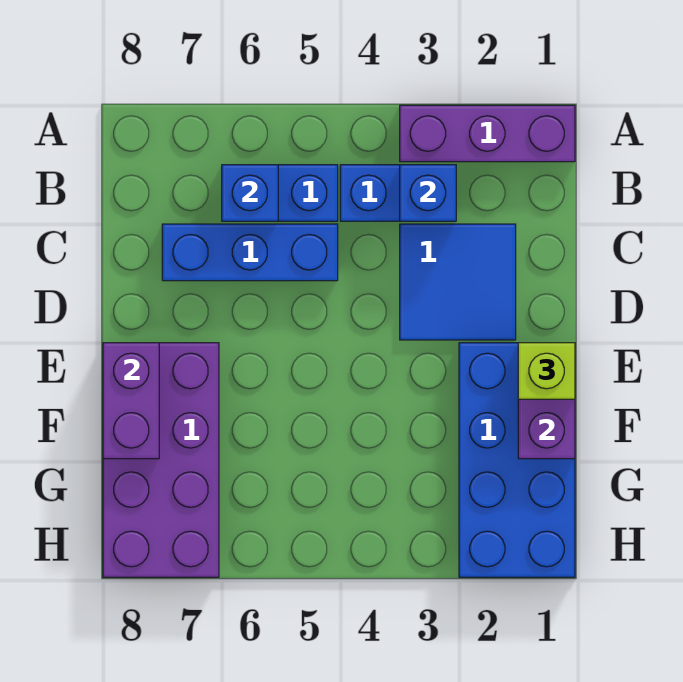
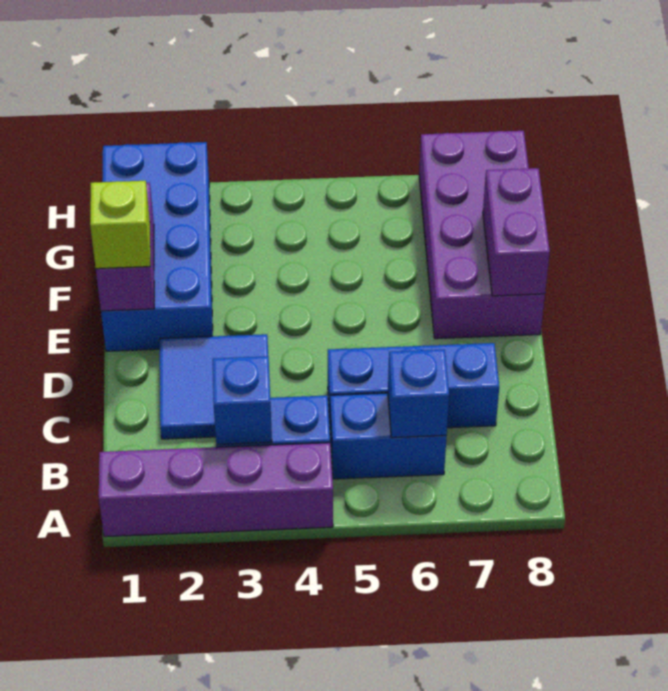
purple brick A1:A3 level 1 -> purple brick A1:A4 level 1

